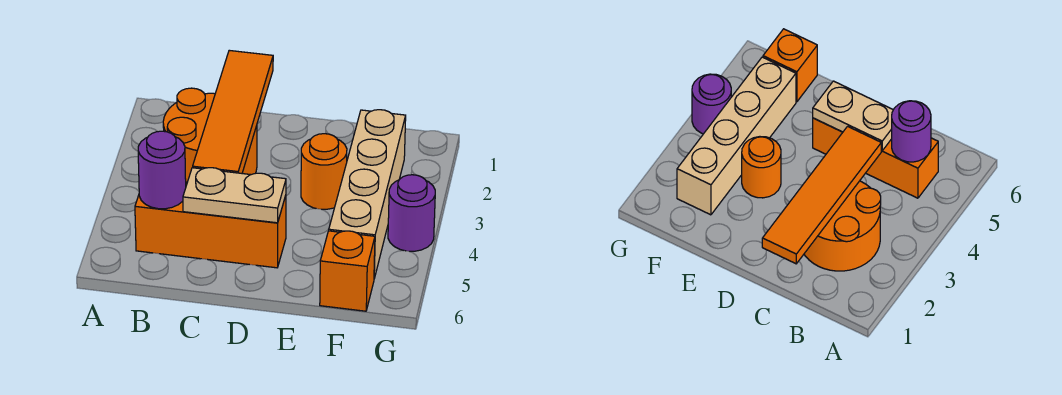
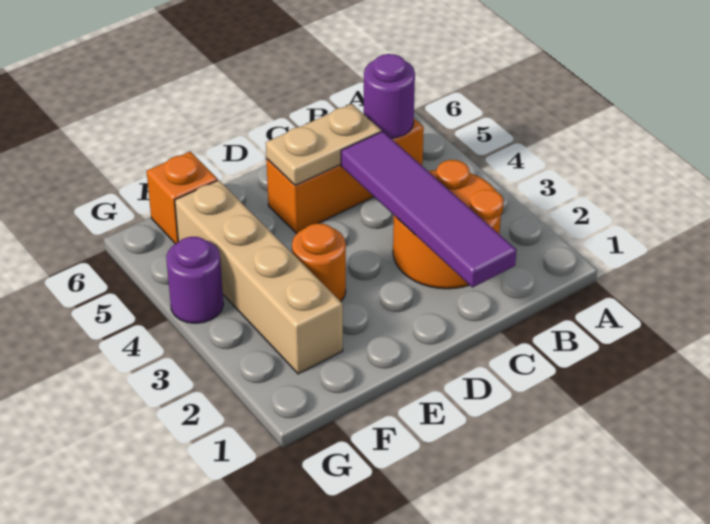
orange tile C1:C4 level 2 -> purple tile C1:C4 level 2

